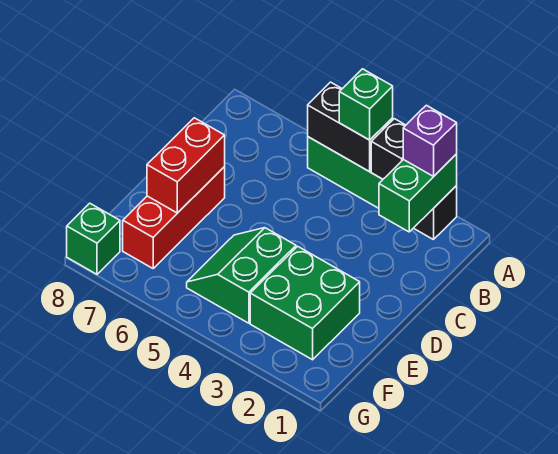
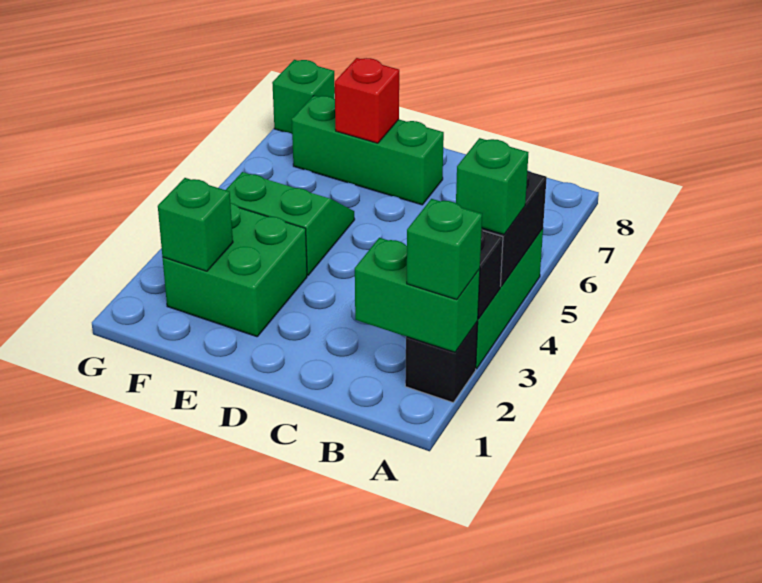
purple brick A2 level 3 -> green brick A2 level 3
red brick D7:F7 level 1 -> green brick D7:F7 level 1
red brick D7:E7 level 2 -> red brick E7 level 2
none -> green brick F2 level 2

